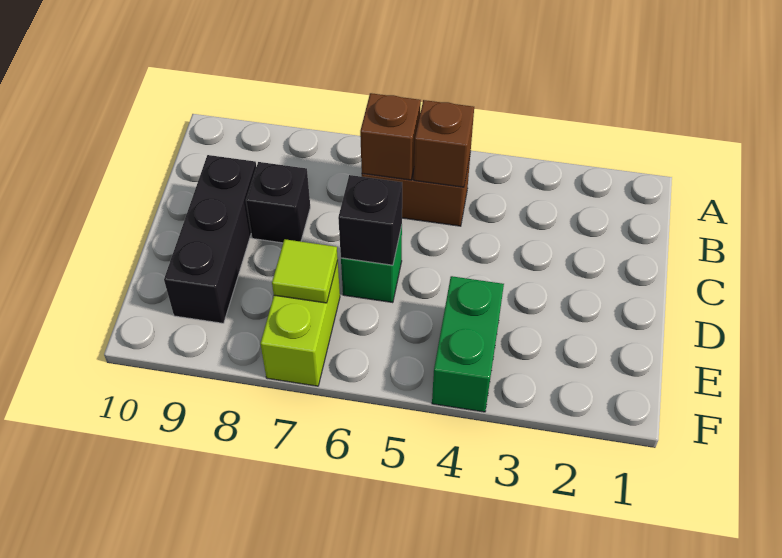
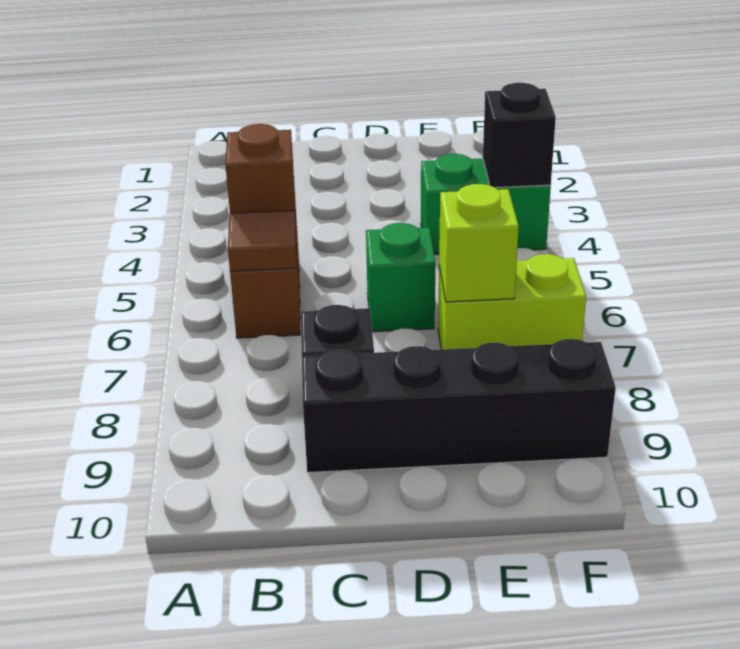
brown brick B6 level 2 -> brown tile B6 level 2
black brick C9:E9 level 1 -> black brick C9:F9 level 1
black brick D6 level 2 -> black brick F4 level 2
lime tile E7 level 2 -> lime brick E7 level 2

